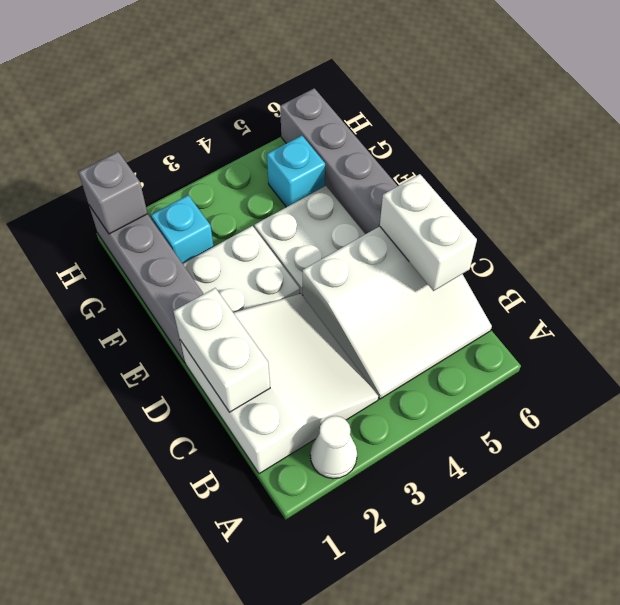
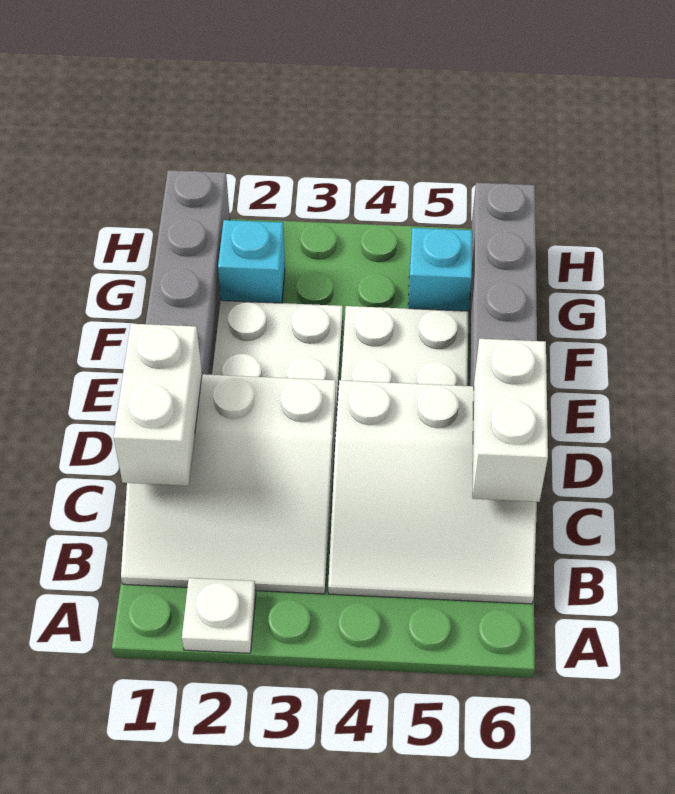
white cone A2 level 1 -> white plate A2 level 1
white slope B1:D3 level 1 top 1 -> white slope B1:D3 level 1 top D
grey brick H1 level 2 -> none

